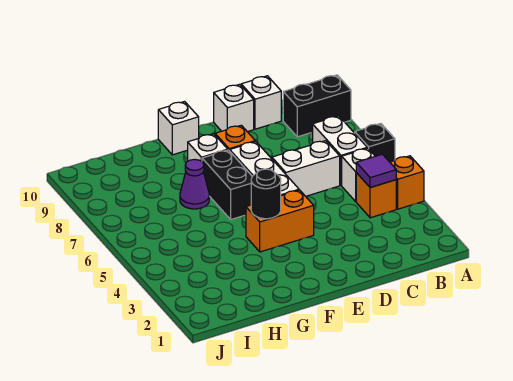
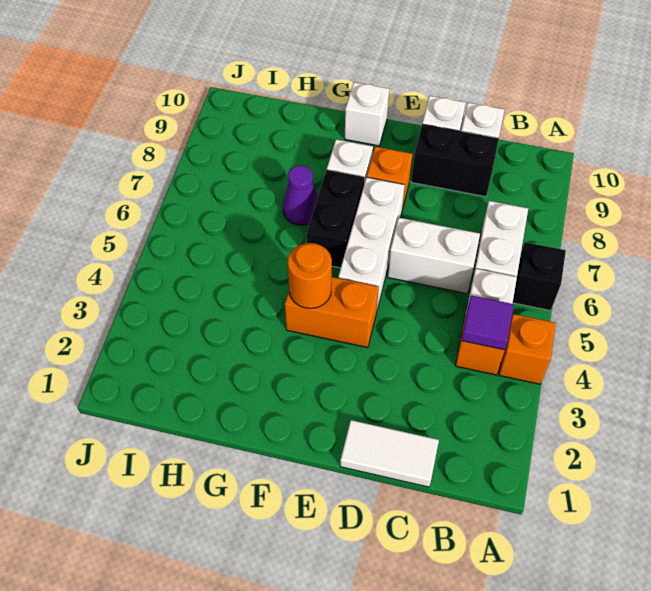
black brick A9:B9 level 1 -> black brick C9:D9 level 1
none -> white tile C1:D1 level 1
black round brick F4 level 2 -> orange round brick F4 level 2

